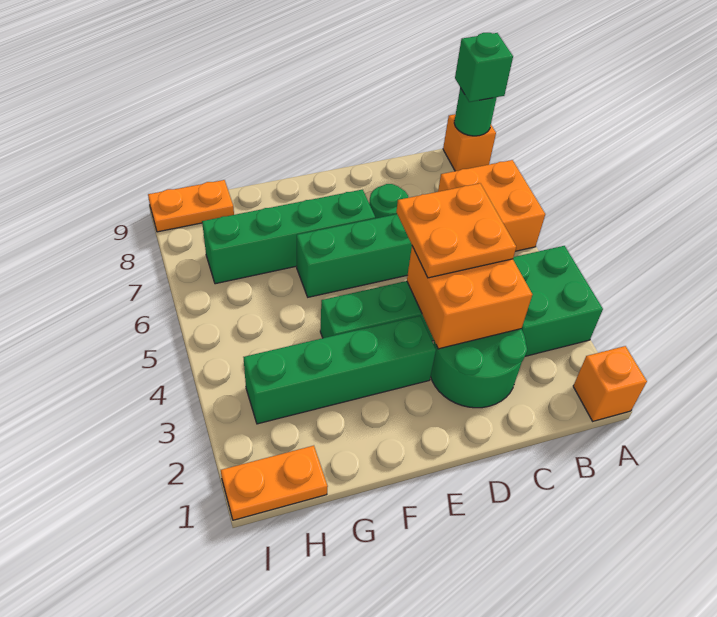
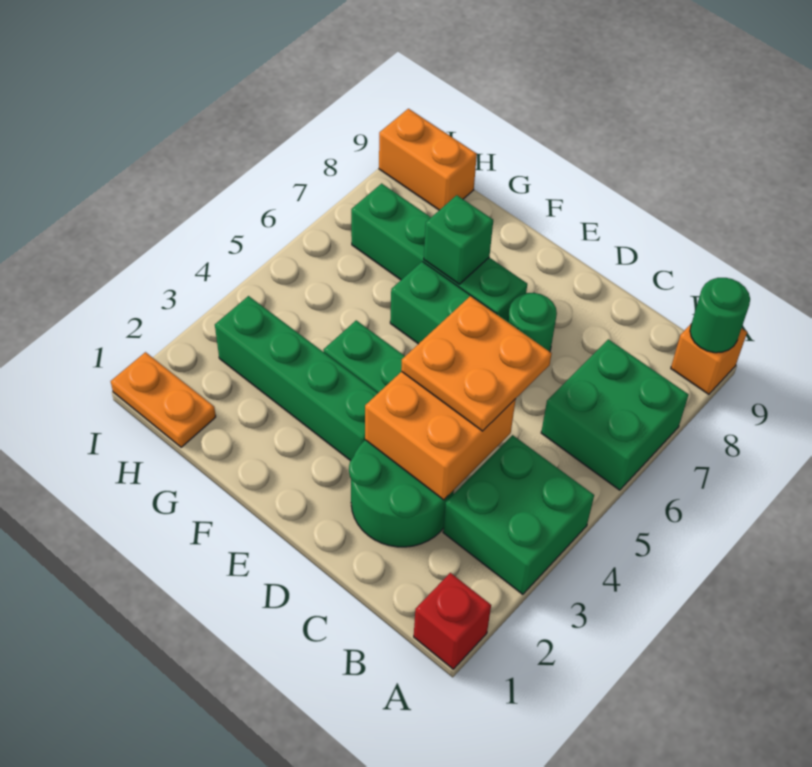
orange brick A1 level 1 -> red brick A1 level 1
orange brick A6:B7 level 1 -> green brick A6:B7 level 1
green brick A9 level 3 -> green brick F7 level 2
orange plate H9:I9 level 1 -> orange brick H9:I9 level 1

